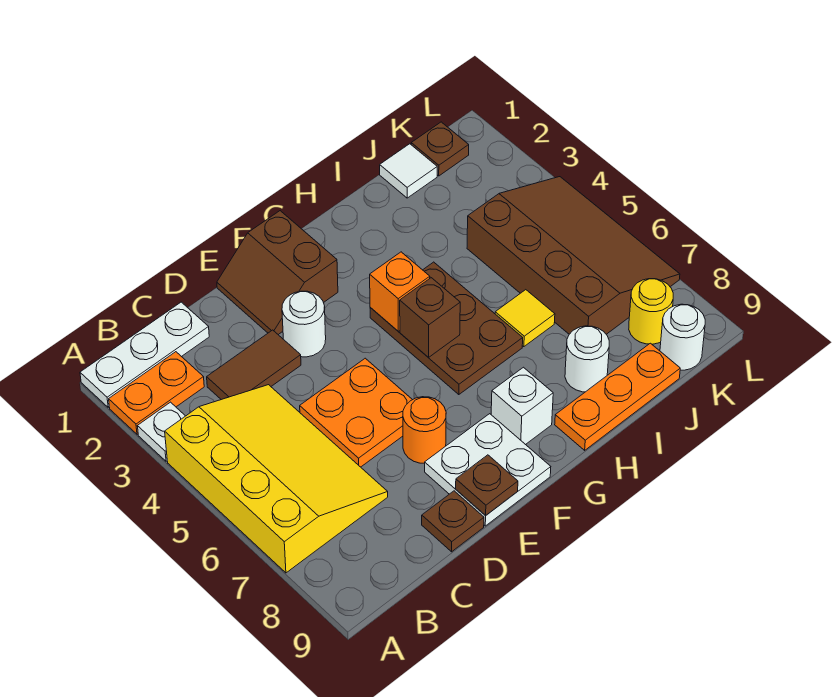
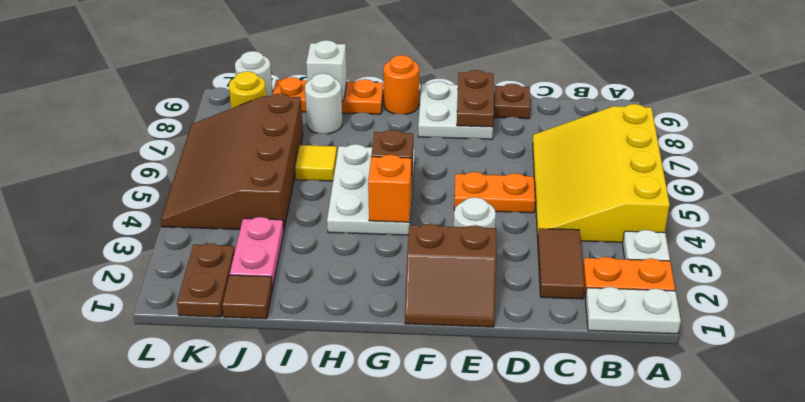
white plate A1:C1 level 1 -> white plate A1:B1 level 1
brown tile C3:D3 level 1 -> brown tile C2:C3 level 1
orange plate D5:E6 level 1 -> orange plate D5:E5 level 1
brown slope E1:F2 level 1 top F -> brown slope E1:F2 level 1 top 2
orange round brick E7 level 1 -> orange round brick G9 level 1
brown plate E9 level 2 -> brown plate E8:E9 level 2
brown plate G4:H6 level 1 -> white plate G4:H6 level 1
white brick G8 level 1 -> white brick I9 level 2
white tile J1 level 1 -> brown tile J1 level 1
none -> pink plate J2:J3 level 1
brown plate K1 level 1 -> brown plate K1:K2 level 1

